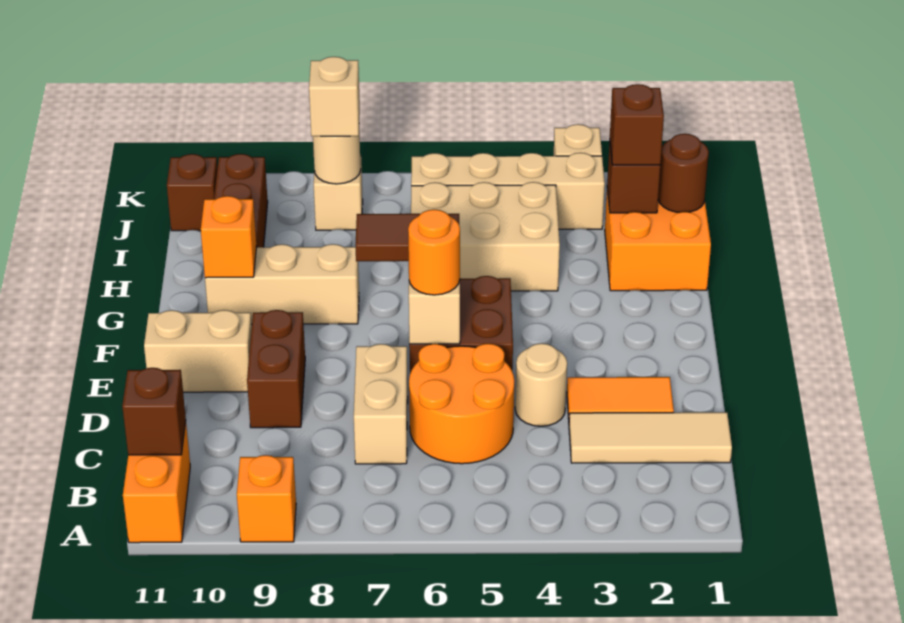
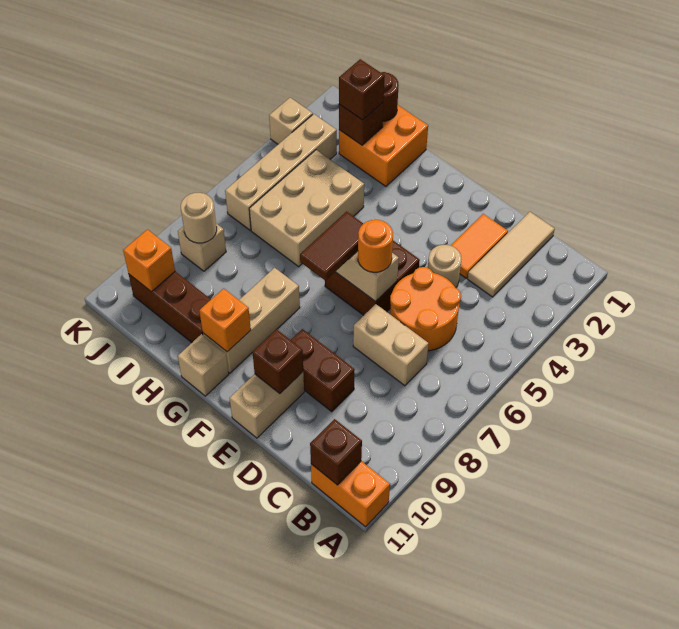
orange brick A9 level 1 -> orange brick J10 level 2
tan brick J8 level 3 -> tan brick G11 level 1
brown brick J11 level 1 -> brown brick E10 level 2

